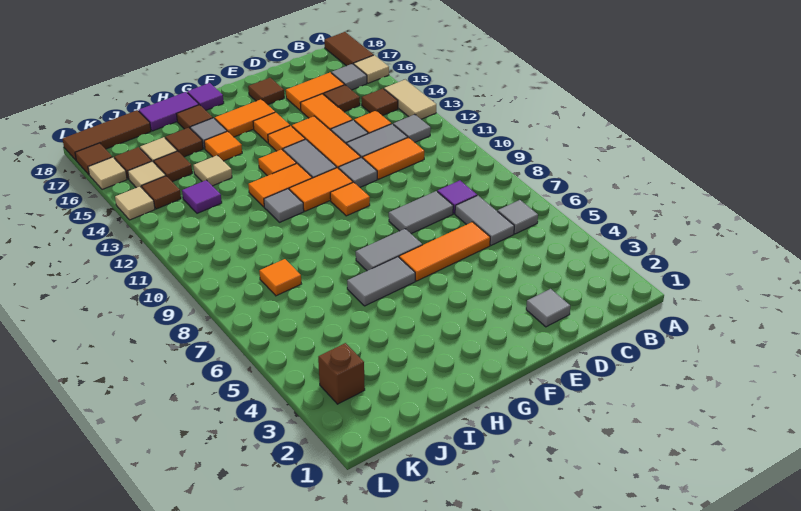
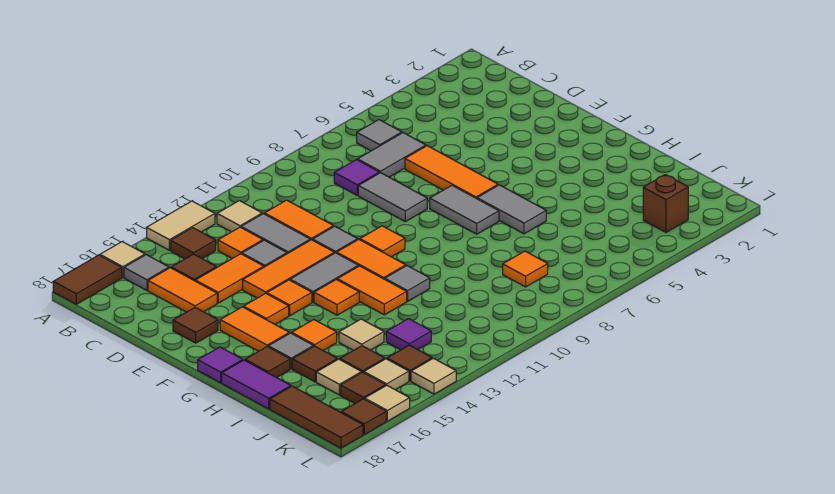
grey tile B12 level 1 -> tan tile B12 level 1
grey tile D2 level 1 -> none

